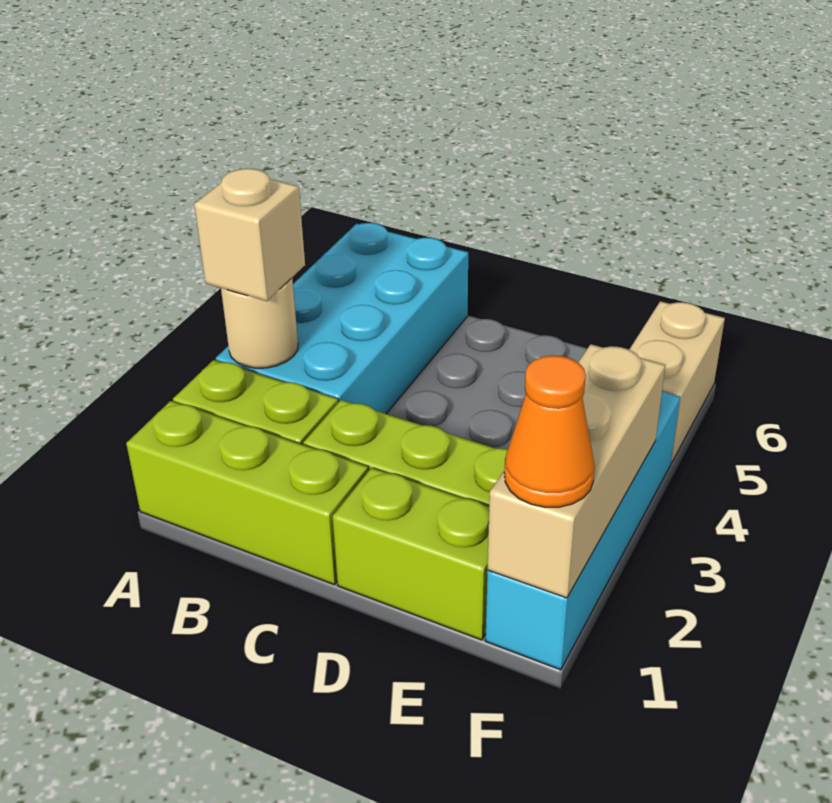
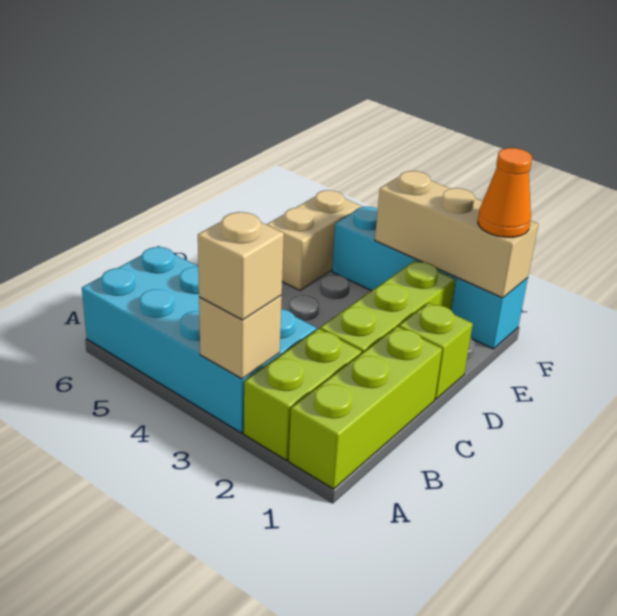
tan round brick A3 level 2 -> tan brick A3 level 2
lime brick D1:E1 level 1 -> lime brick D1 level 1
tan brick F5:F6 level 1 -> tan brick E5:F5 level 1

